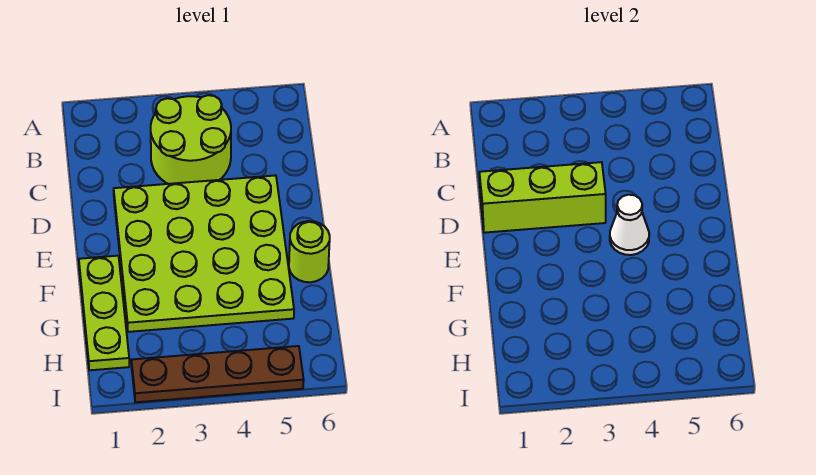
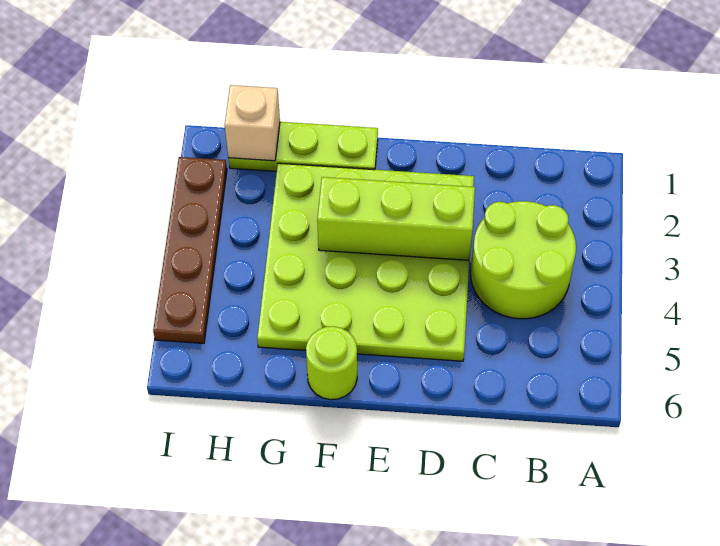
lime brick D1:D3 level 2 -> lime brick D3:F3 level 2
white cone E4 level 2 -> none
none -> tan brick H1 level 2

